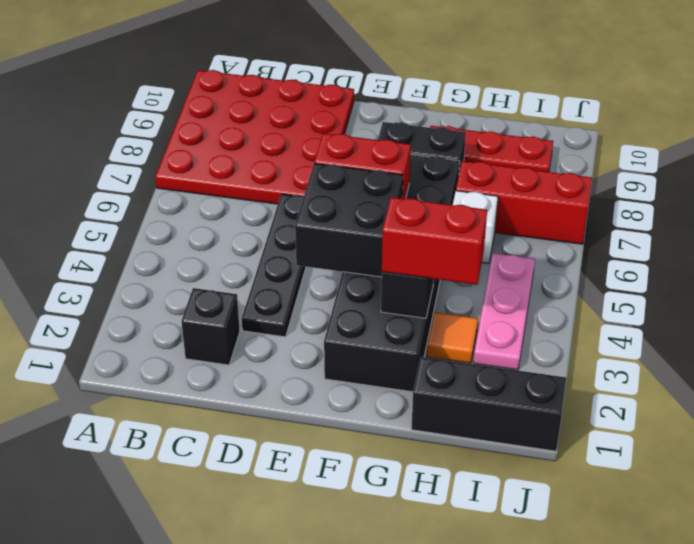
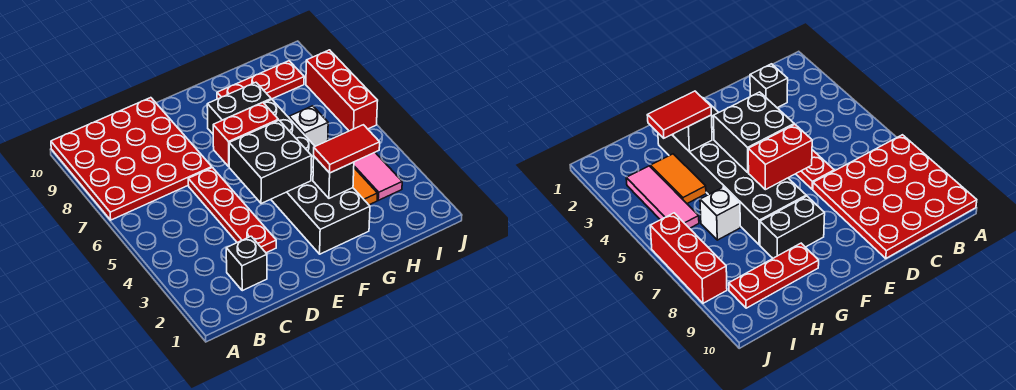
black plate D3:D6 level 1 -> red plate D3:D6 level 1
red brick G3:H3 level 3 -> red tile G3:H3 level 3
black brick H1:J1 level 1 -> none
orange tile H3 level 1 -> orange tile H3:H4 level 1
red brick H7:J7 level 1 -> red brick J6:J8 level 1
pink plate I3:I5 level 1 -> pink tile I3:I5 level 1

